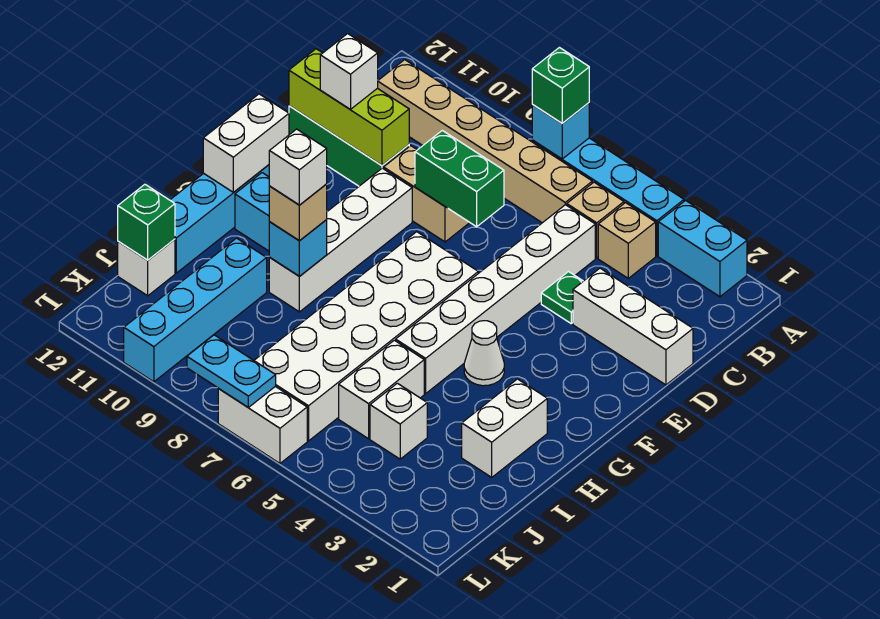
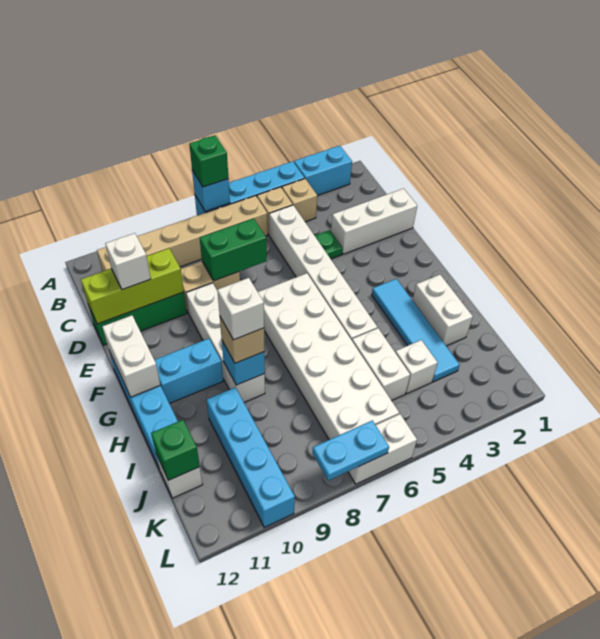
none -> cyan tile G3:J3 level 1
white cone G4 level 1 -> none

